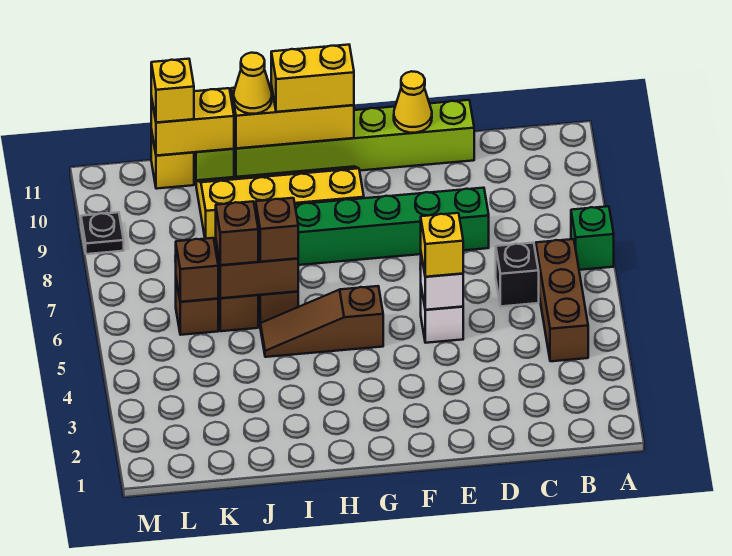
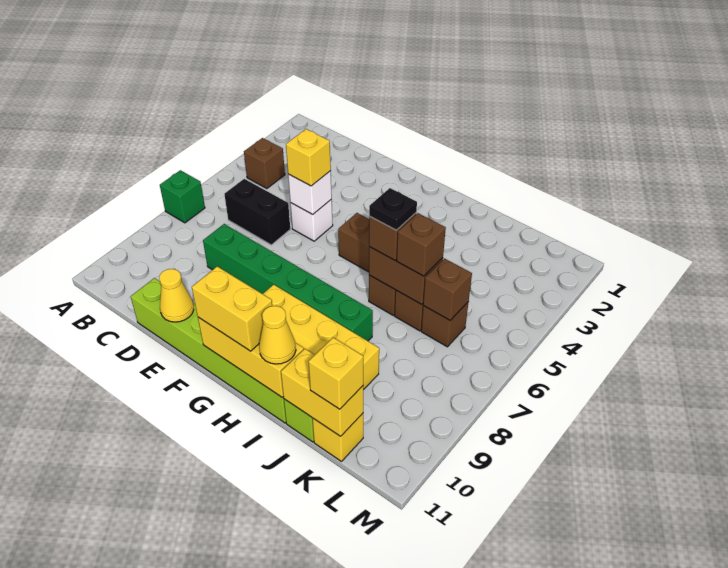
brown brick B4:B6 level 1 -> brown brick B4 level 1
black brick C6 level 1 -> black brick C6:D6 level 1
black plate M9 level 1 -> black plate I6 level 4

